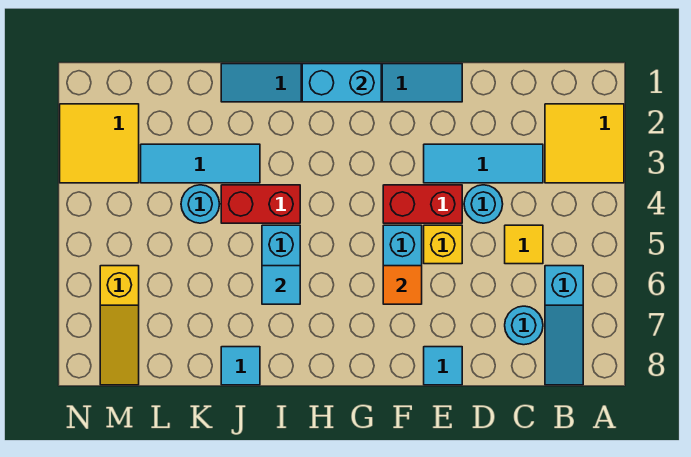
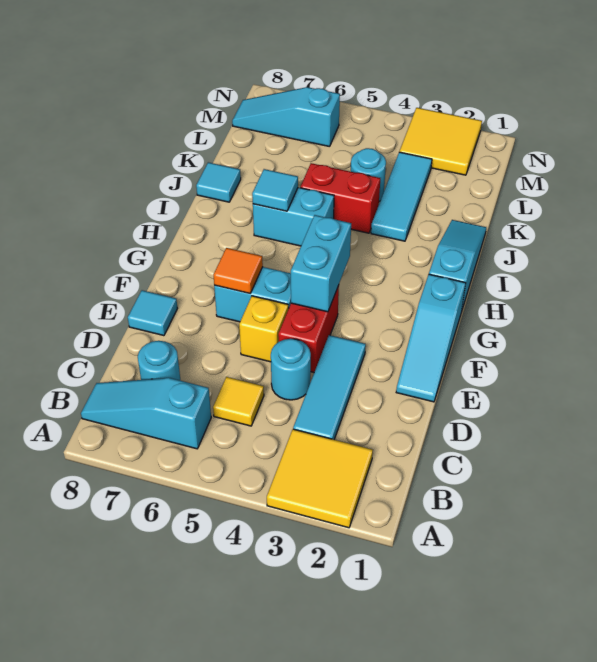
cyan brick G1:H1 level 2 -> cyan brick F4:G4 level 2
red brick I4:J4 level 1 -> red brick J4:J5 level 1
yellow slope M6:M8 level 1 top 6 -> cyan slope M6:M8 level 1 top 6

